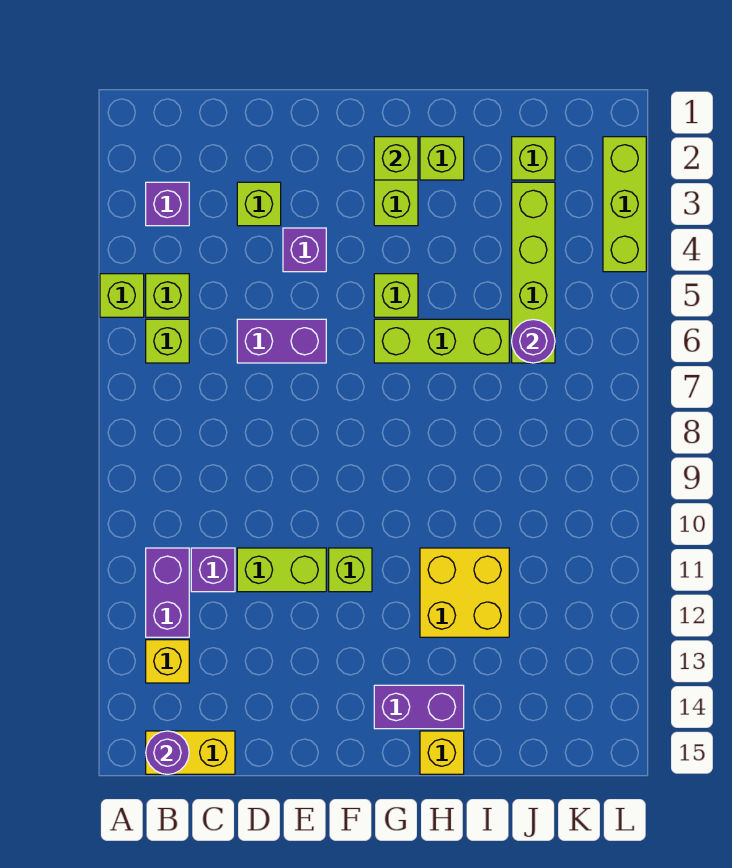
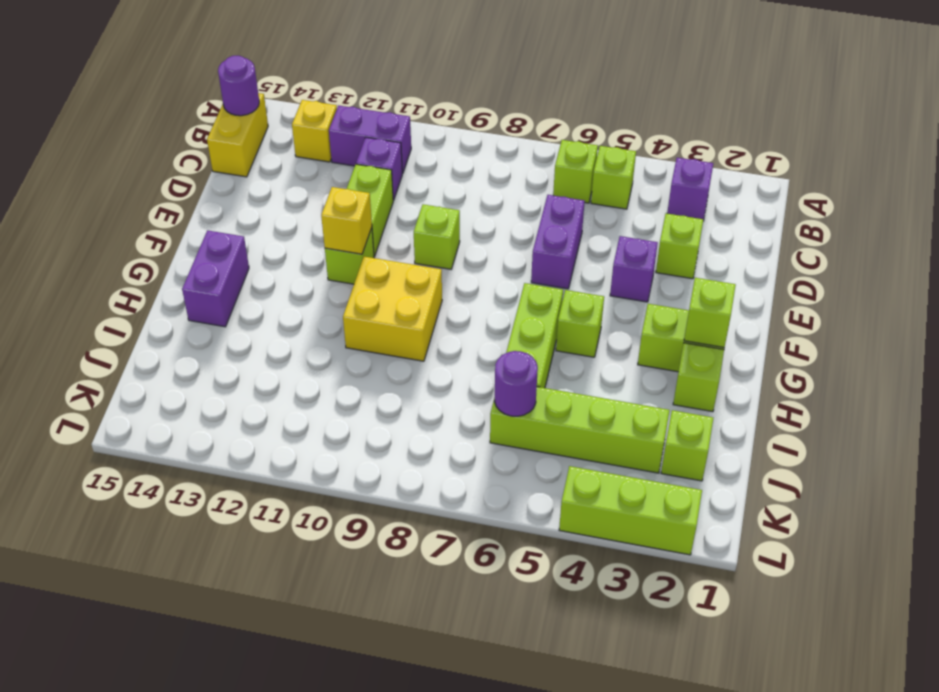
lime brick A5 level 1 -> lime brick E9 level 1
yellow brick H11:I12 level 1 -> yellow brick G9:H10 level 1
yellow brick H15 level 1 -> yellow brick F11 level 2

